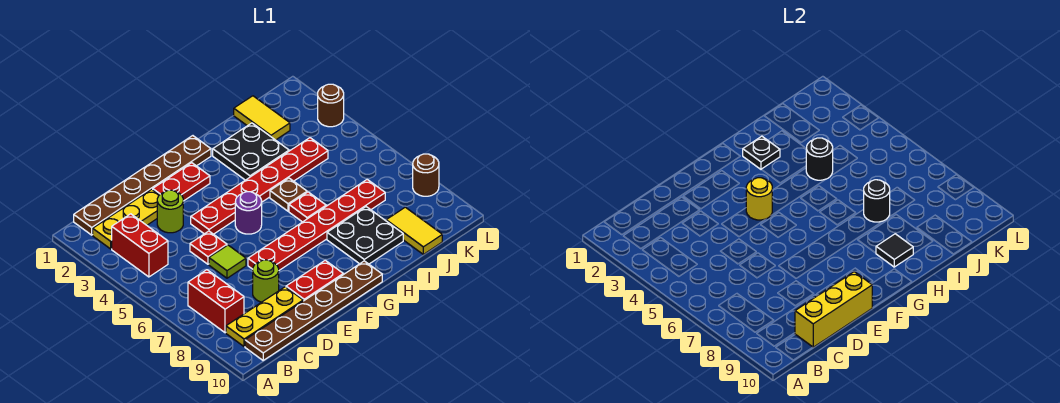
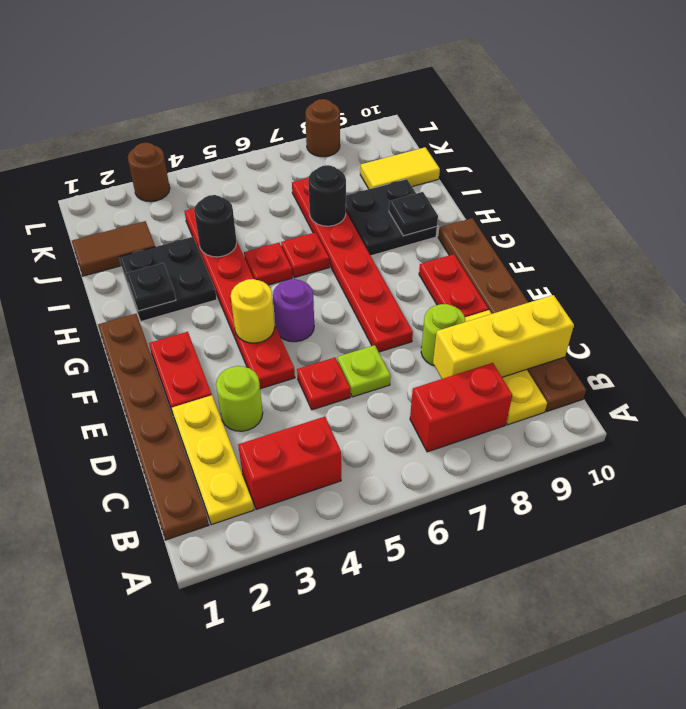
yellow brick C10:E10 level 2 -> yellow brick C8:C10 level 2
lime tile D6 level 1 -> lime plate D6 level 1
brown plate H5 level 1 -> red plate H5 level 1
black tile H9 level 2 -> black plate H9 level 2
yellow tile J1:J2 level 1 -> brown tile J1:J2 level 1

